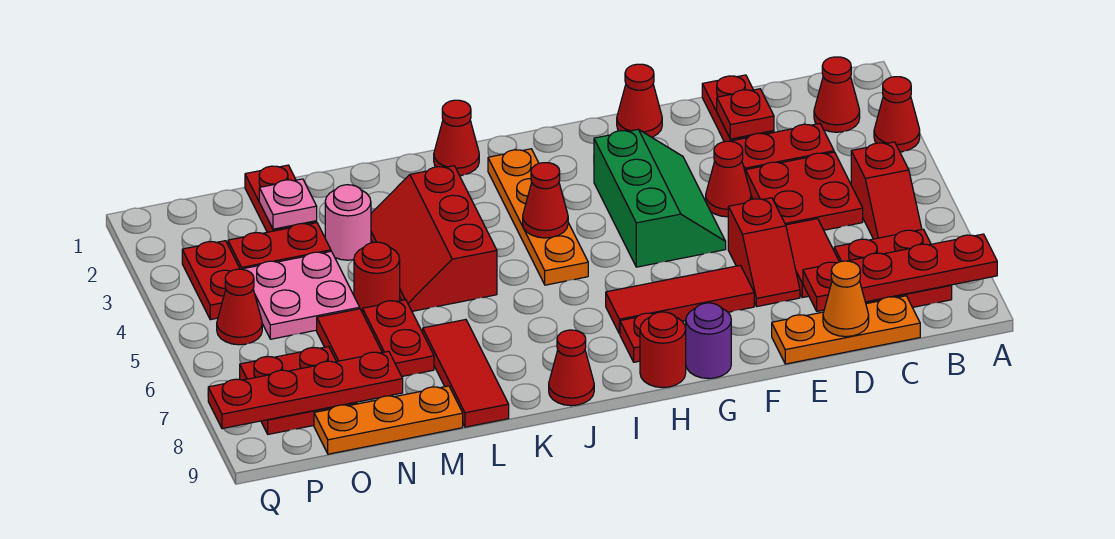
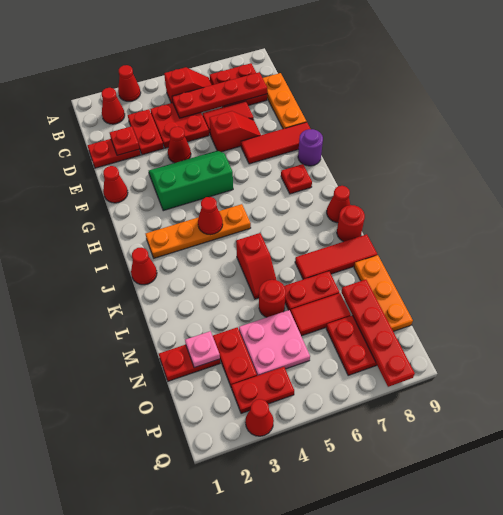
red plate A8:D8 level 2 -> red plate C5:C8 level 2
orange cone D9 level 2 -> none
red tile F7:H7 level 1 -> red tile F7:F9 level 1
red round brick H9 level 1 -> red round brick K9 level 1
red slope K3:L5 level 1 top K -> red slope K5:L5 level 1 top K
pink round brick M3 level 1 -> none
red cone P5 level 1 -> red cone Q3 level 1

